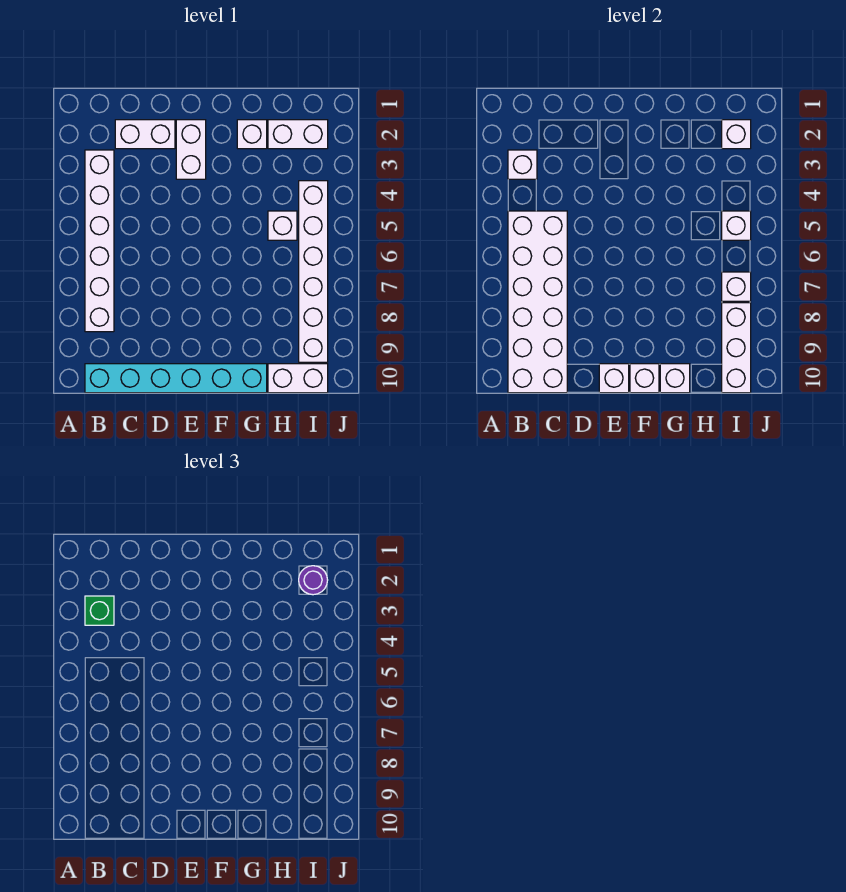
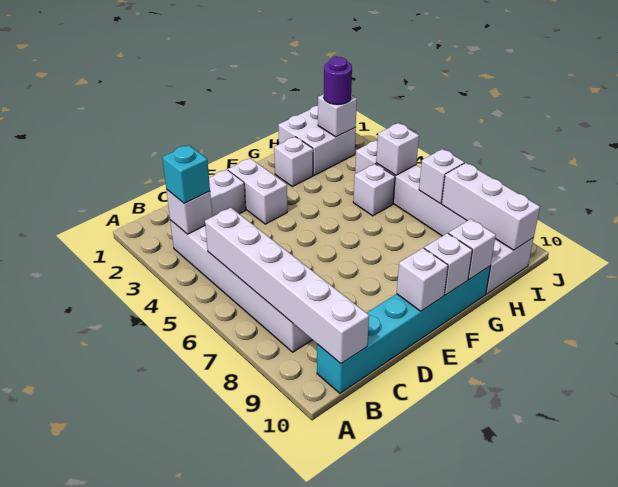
green brick B3 level 3 -> cyan brick B3 level 3
white brick B5:C10 level 2 -> white brick B5:B10 level 2
white brick H2:I2 level 1 -> white brick H1:I2 level 1

